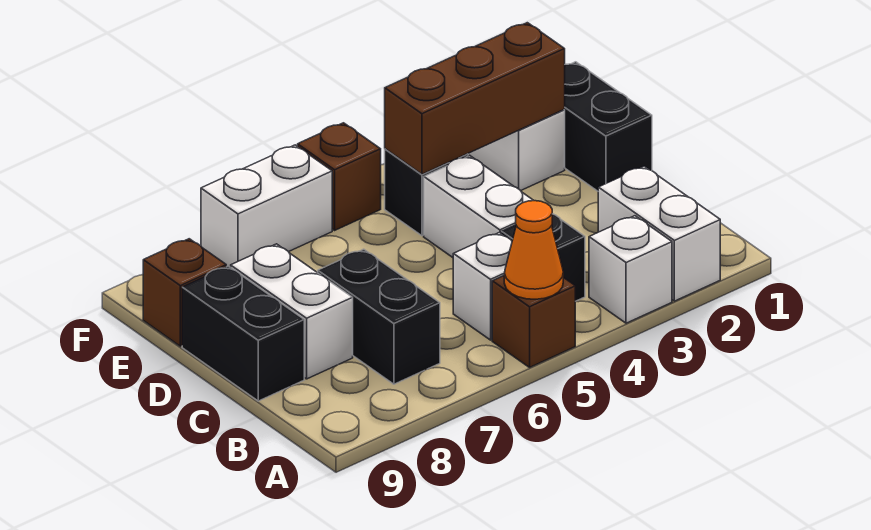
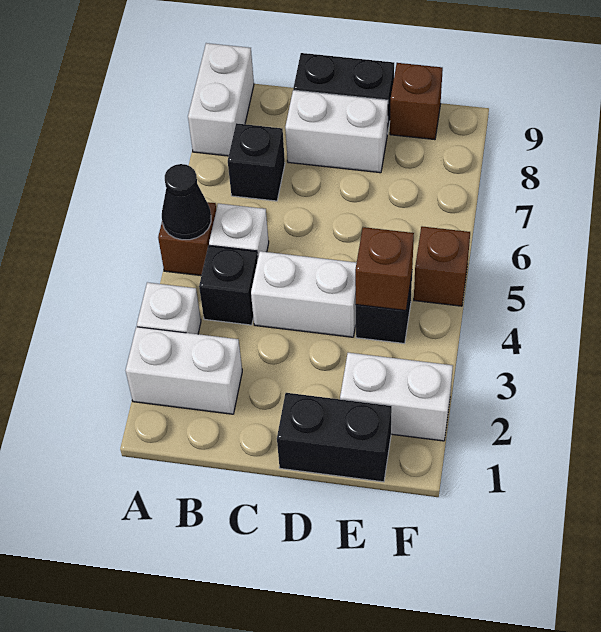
orange cone A5 level 2 -> black cone A5 level 2
black brick B7:C7 level 1 -> black brick B7 level 1
brown brick E2:E4 level 2 -> brown brick E4 level 2
white brick F6:F7 level 1 -> white brick A8:A9 level 1

